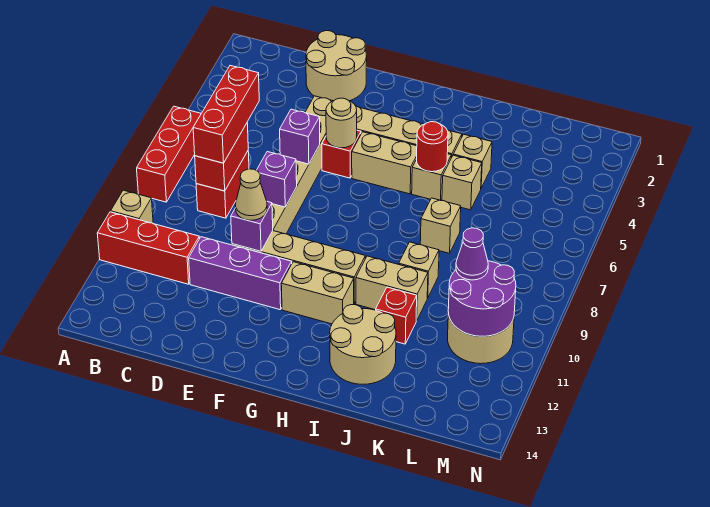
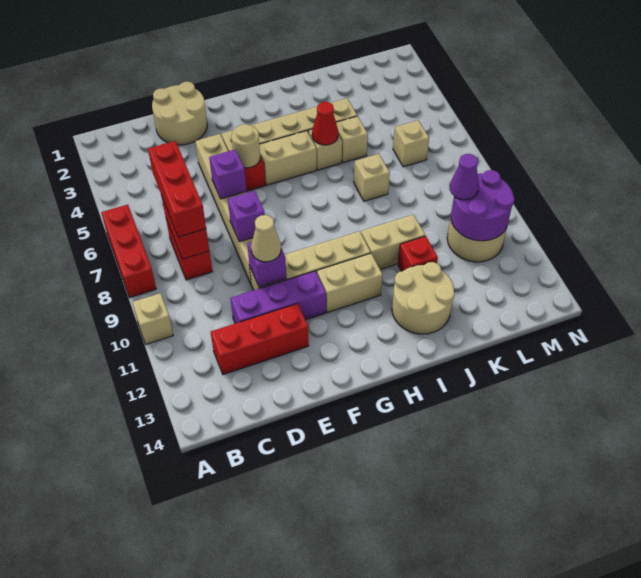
red brick A11:C11 level 1 -> red brick C12:E12 level 1
red round brick I5 level 2 -> red cone I5 level 2
tan brick J9 level 1 -> tan brick L6 level 1

